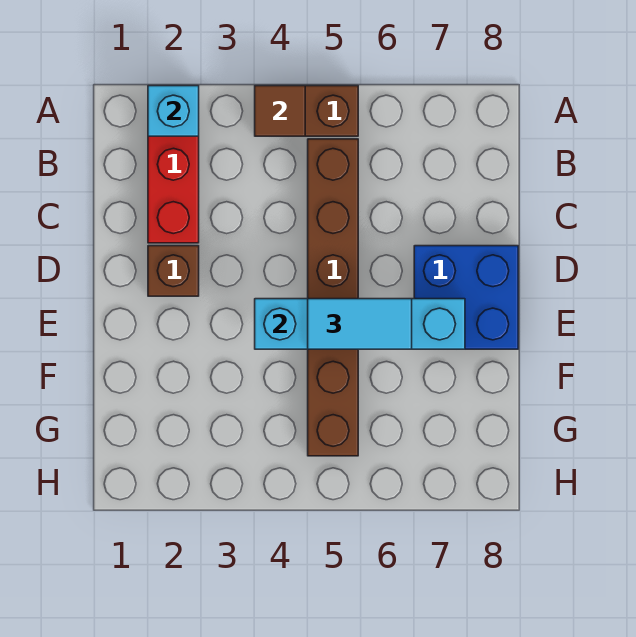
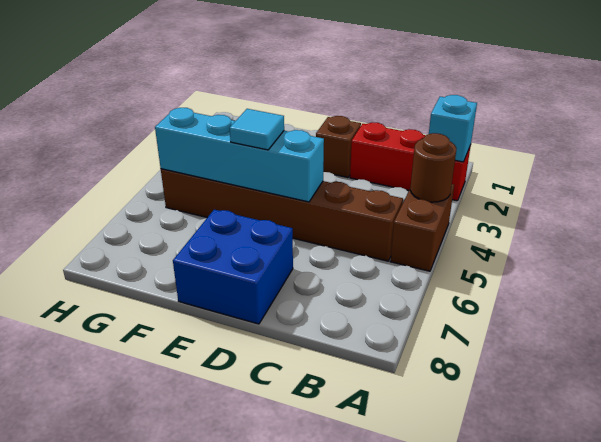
brown tile A4 level 2 -> brown round brick A4 level 2
cyan brick E4:E7 level 2 -> cyan brick D5:G5 level 2
cyan tile E5:E6 level 3 -> cyan tile E5 level 3

